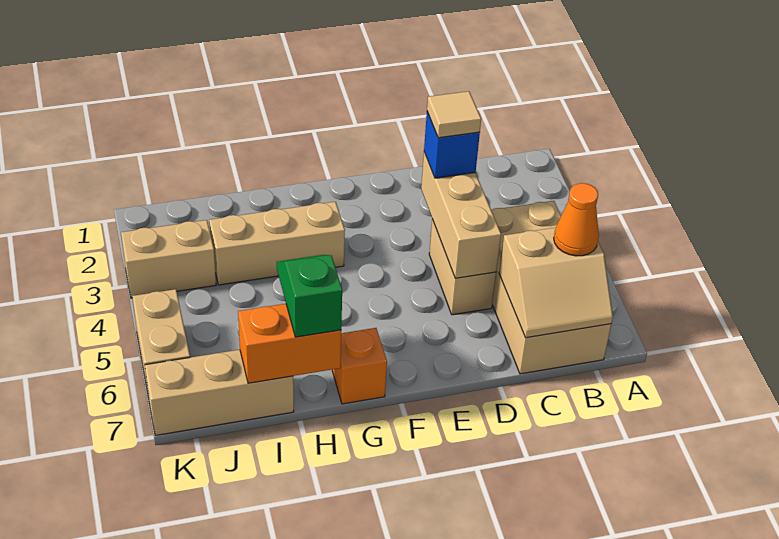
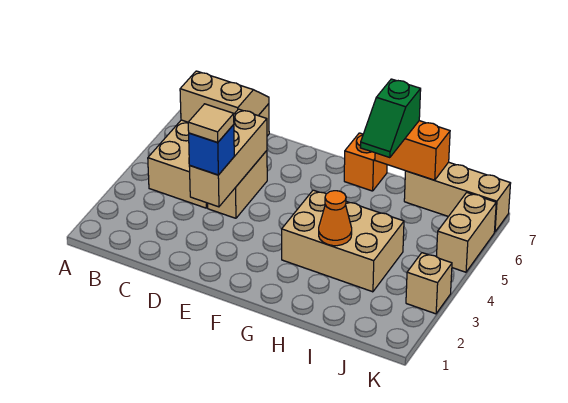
orange cone B6 level 3 -> orange cone H3 level 2
tan brick G3:I3 level 1 -> tan brick G3:I4 level 1
tan brick J3:K3 level 1 -> tan brick K3 level 1

